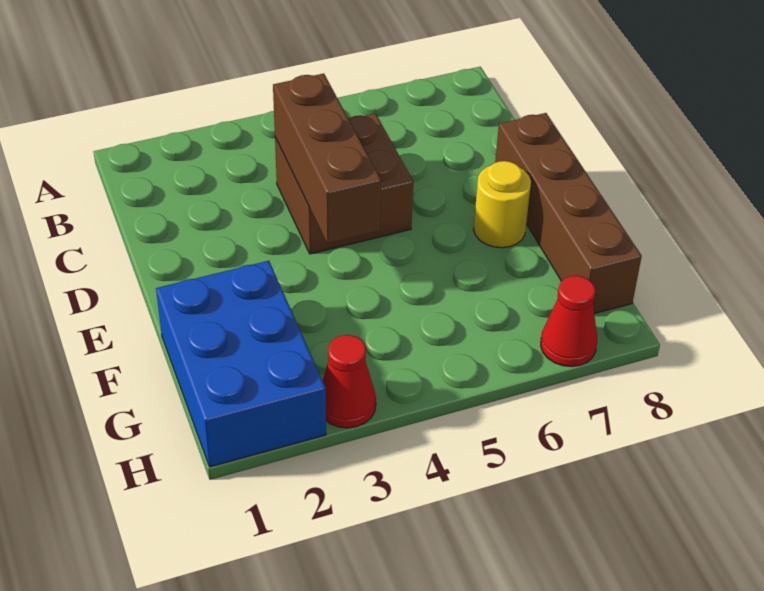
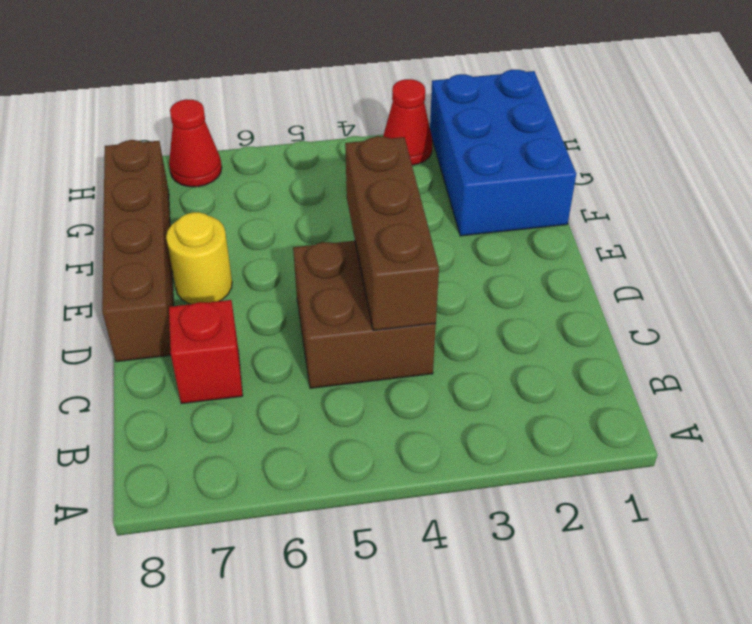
none -> red brick C7 level 1

